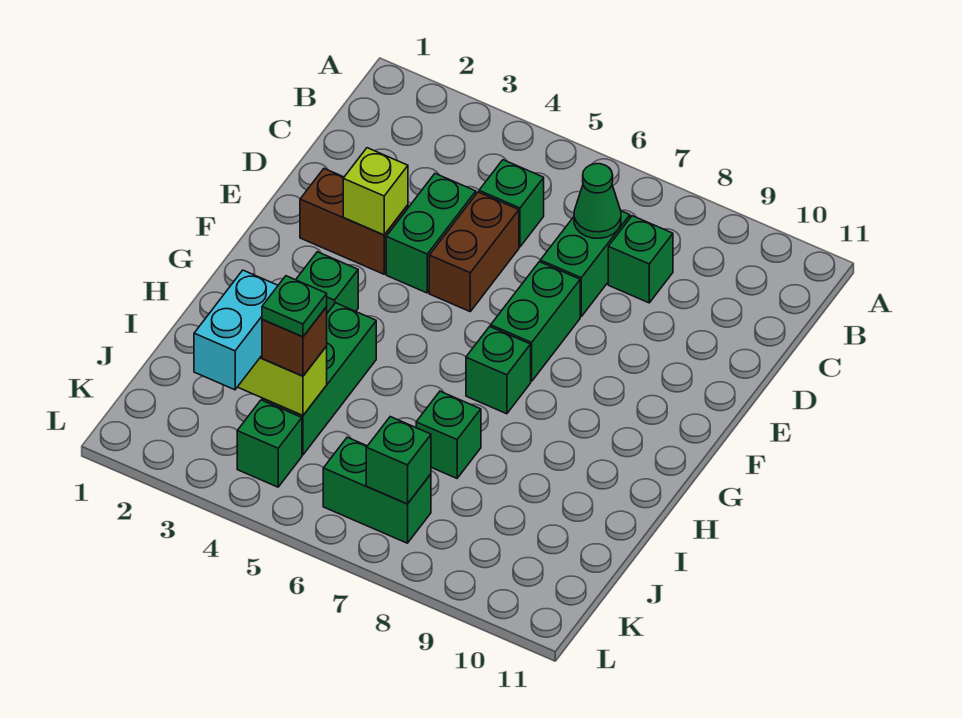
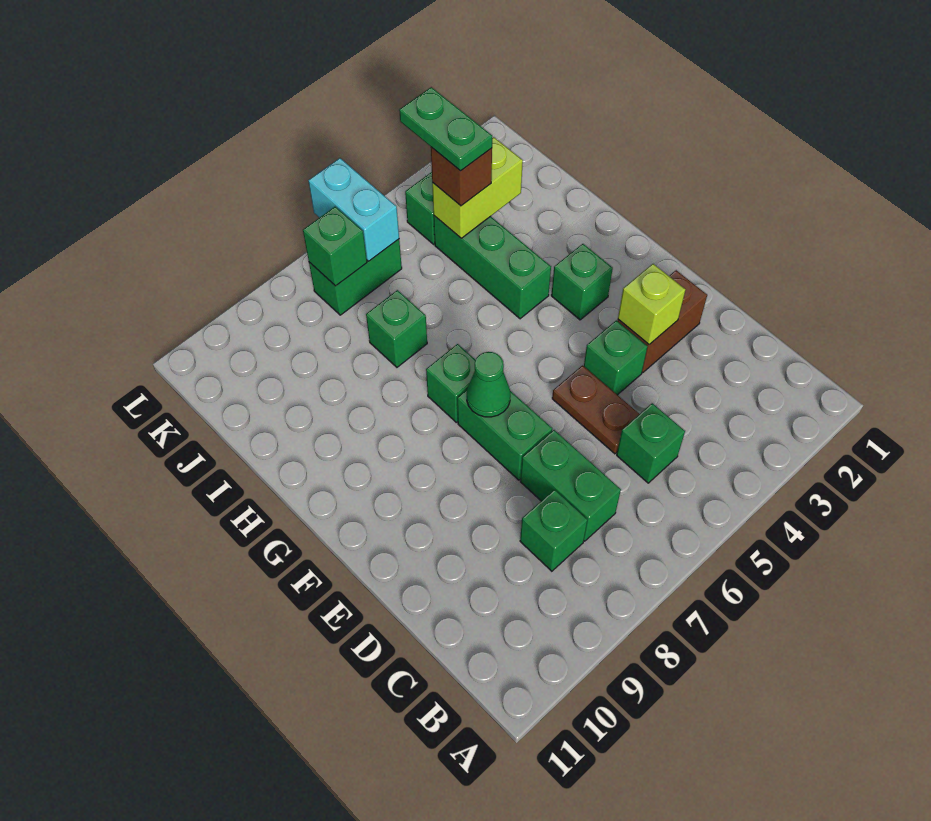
green cone C7 level 2 -> green cone F7 level 2
green brick D4:E4 level 1 -> green brick E4 level 1
brown brick D5:E5 level 1 -> brown plate D5:E5 level 1
cyan brick J3:K3 level 3 -> cyan brick K6:L6 level 2
green plate J4 level 4 -> green plate J4:K4 level 4

